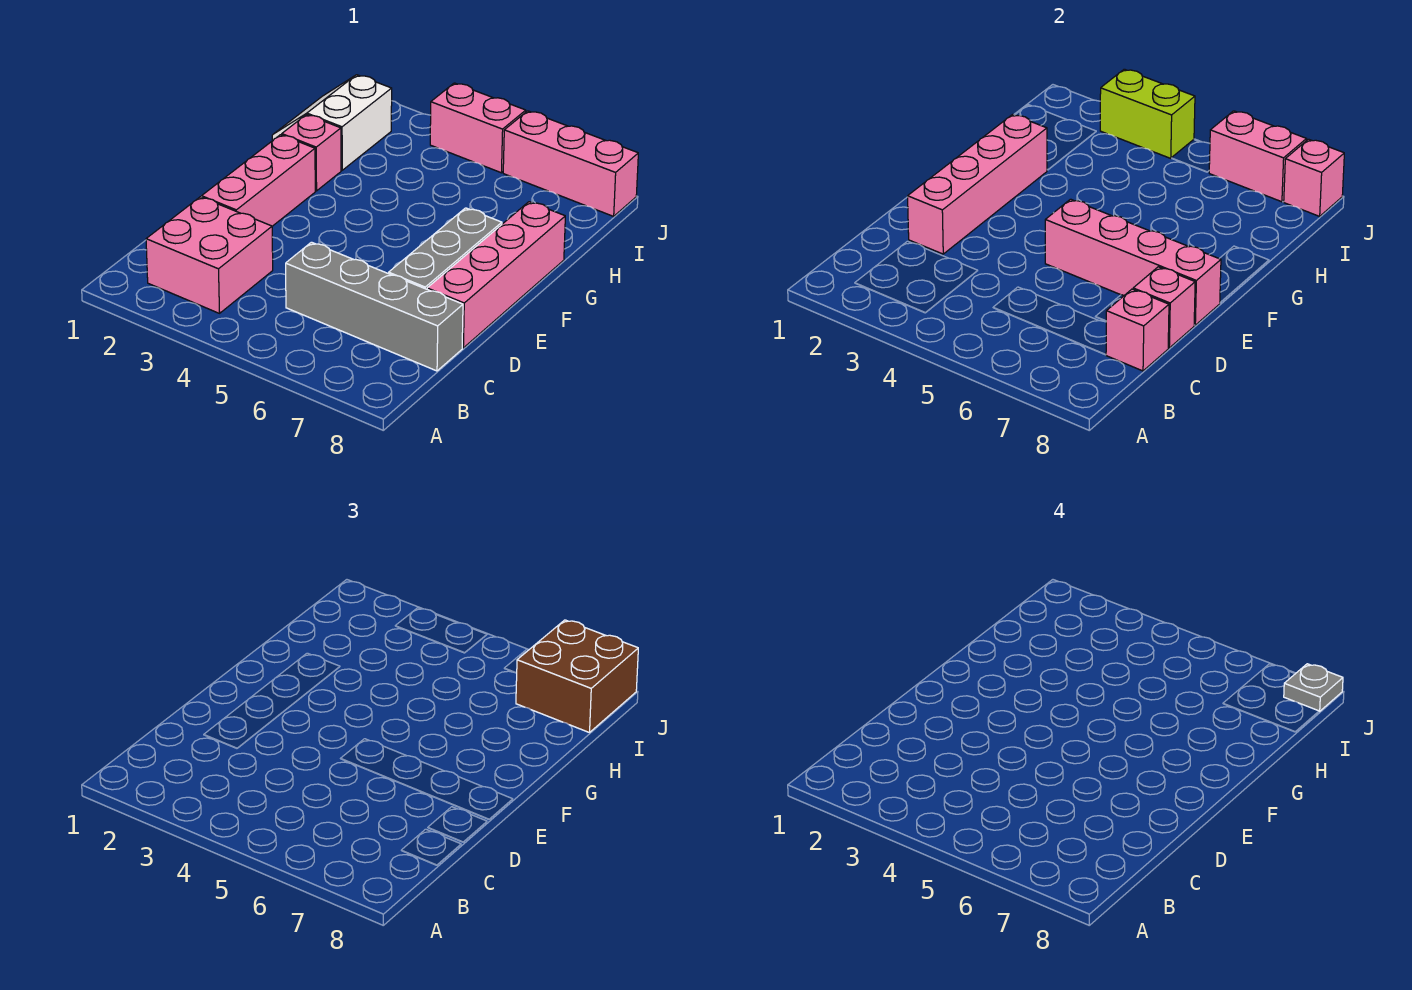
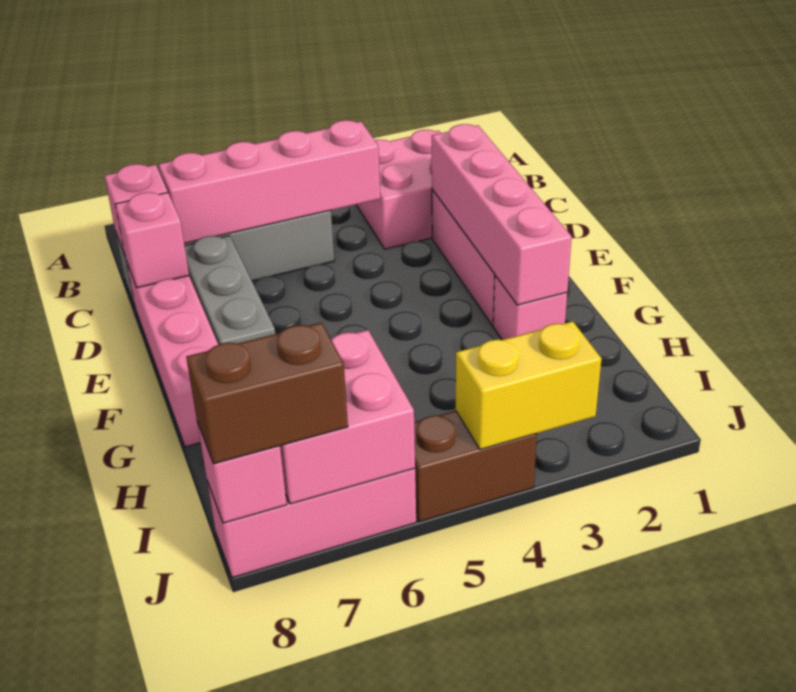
pink brick E5:E8 level 2 -> pink brick C4:C7 level 2
white slope H1:I2 level 1 top 2 -> none
brown brick I7:J8 level 3 -> brown brick J7:J8 level 3
lime brick J3:J4 level 2 -> yellow brick J3:J4 level 2
pink brick J4:J5 level 1 -> brown brick J4:J5 level 1
pink brick J6:J7 level 2 -> pink brick I6:J7 level 2
grey plate J8 level 4 -> none

